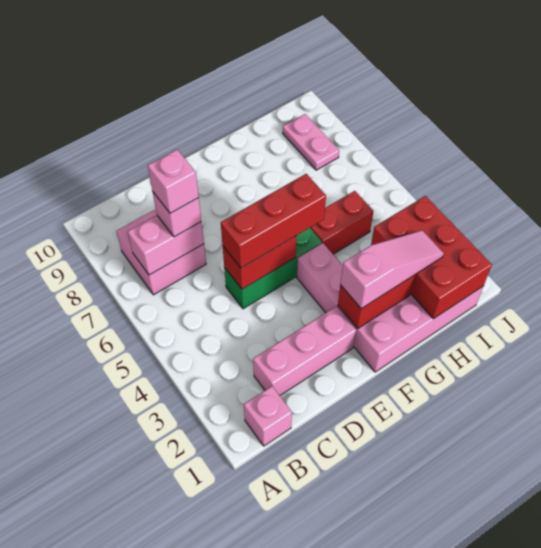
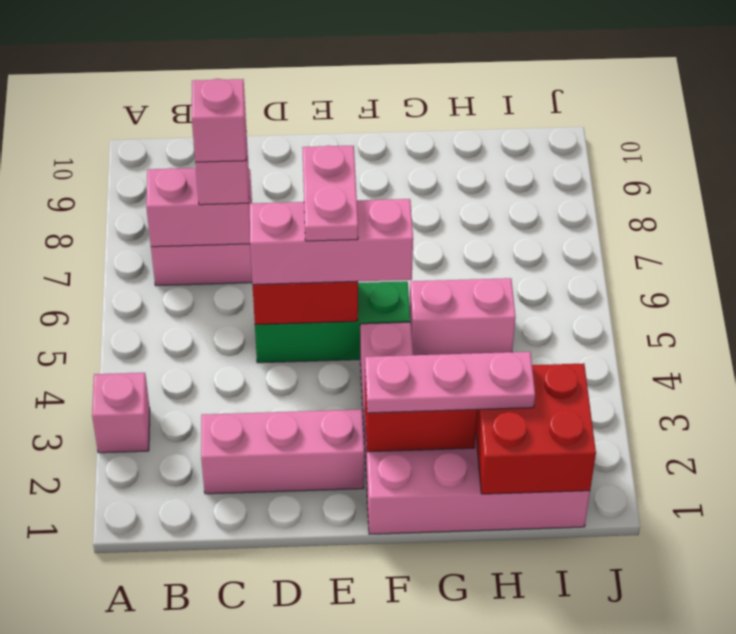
pink brick B1 level 1 -> pink brick A3 level 1
red brick D5:F5 level 3 -> pink brick D5:F5 level 3
pink slope F2:H2 level 3 top F -> pink plate F2:H2 level 3
red brick G5:H5 level 1 -> pink brick G5:H5 level 1
red brick H1:I3 level 2 -> red brick H1:I2 level 2
pink plate I8:I9 level 1 -> pink plate E5:E6 level 4

